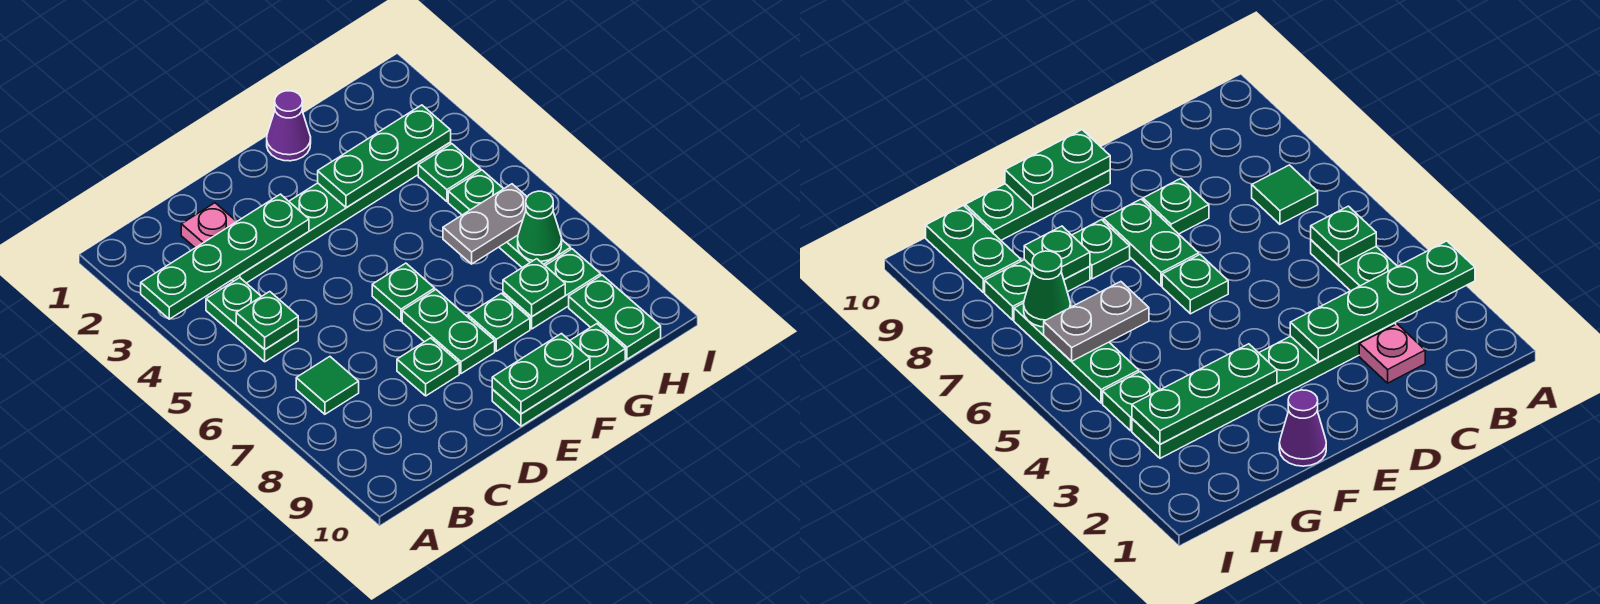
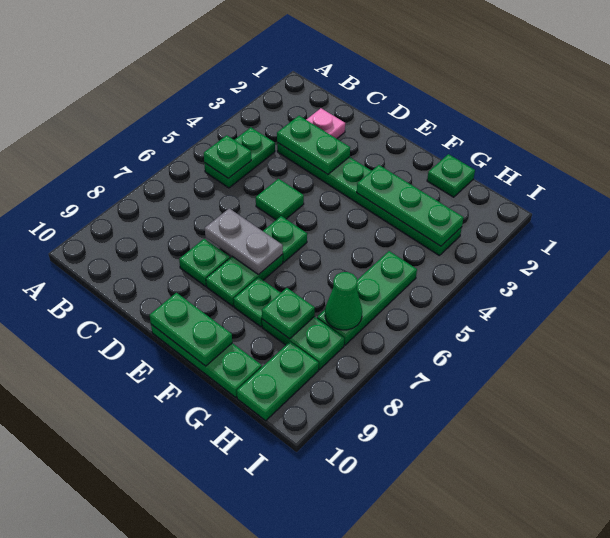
green plate A3:D3 level 2 -> green plate C3:D3 level 2
green tile B7 level 1 -> green tile D5 level 1
purple cone F1 level 1 -> none
grey plate G6:H6 level 2 -> grey plate D7:E7 level 2
green plate H4 level 1 -> green plate G1 level 1

